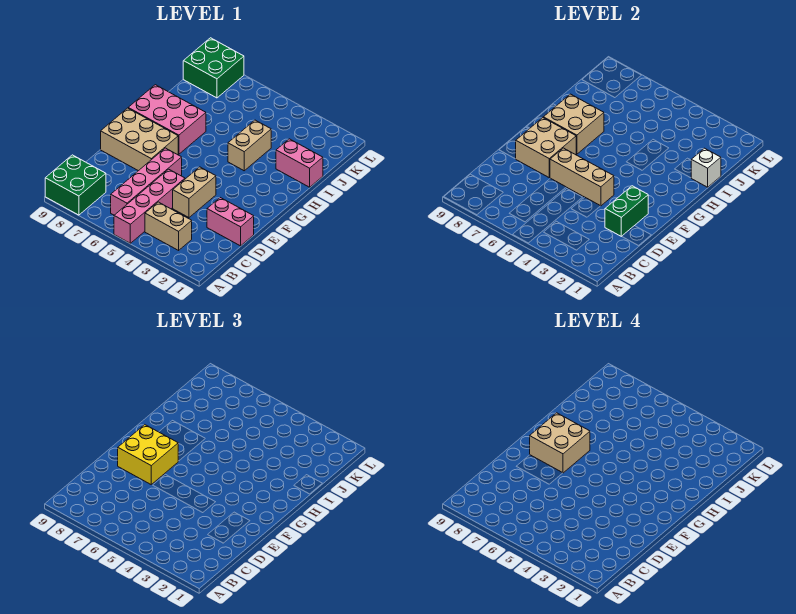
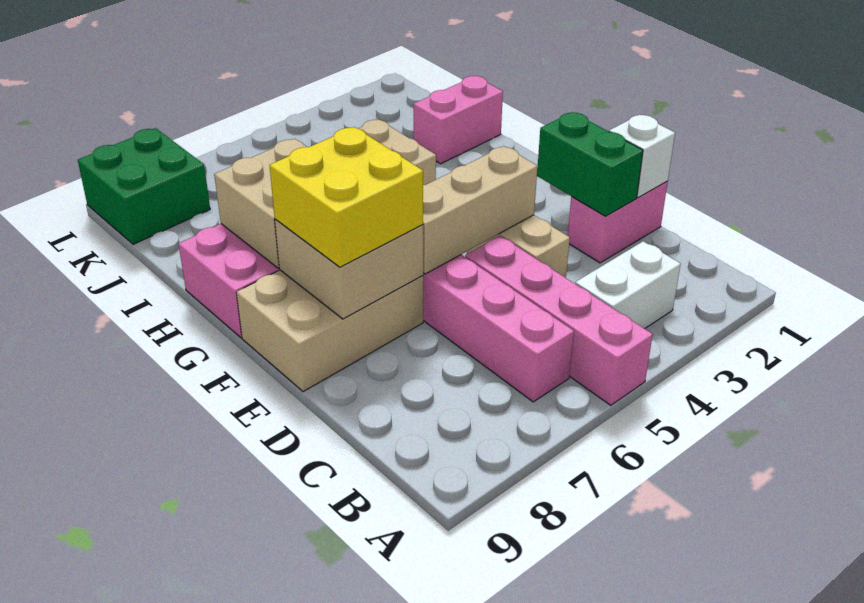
green brick A8:B9 level 1 -> none
tan brick B3:B4 level 1 -> white brick B3:B4 level 1
tan brick F7:G8 level 4 -> none
white brick I1 level 2 -> white brick D1 level 2

